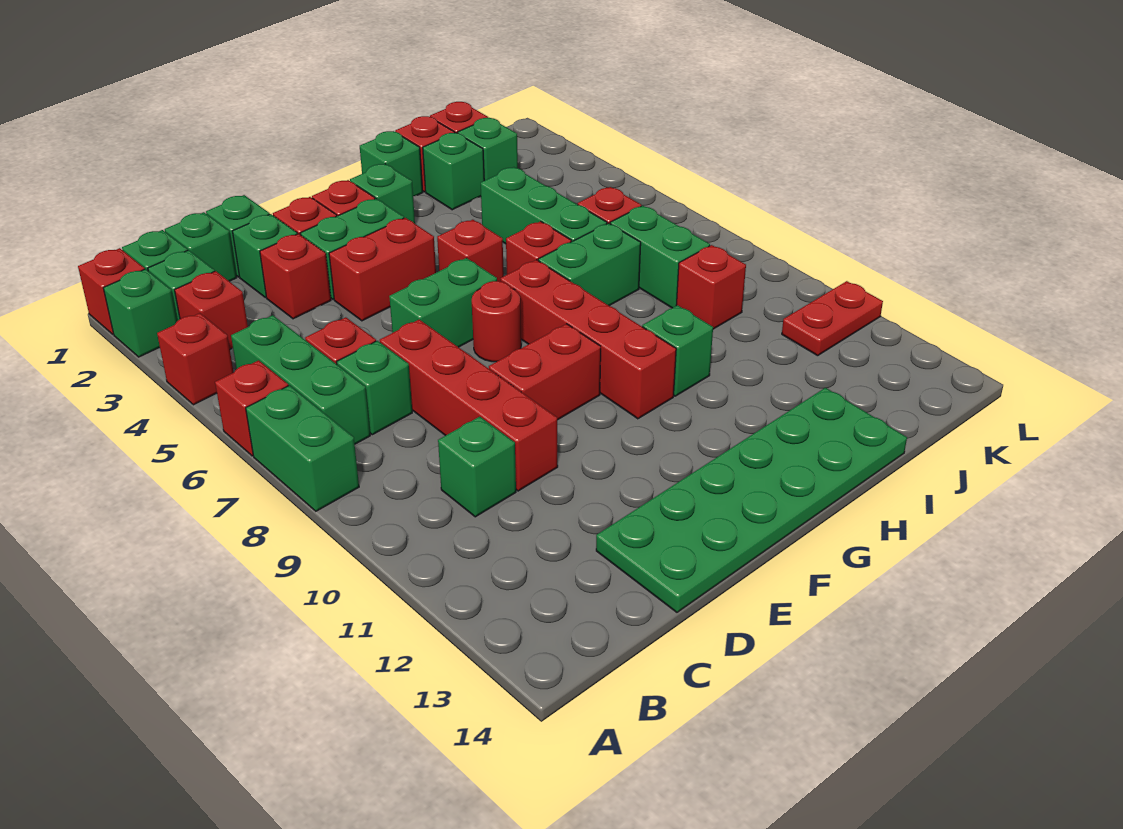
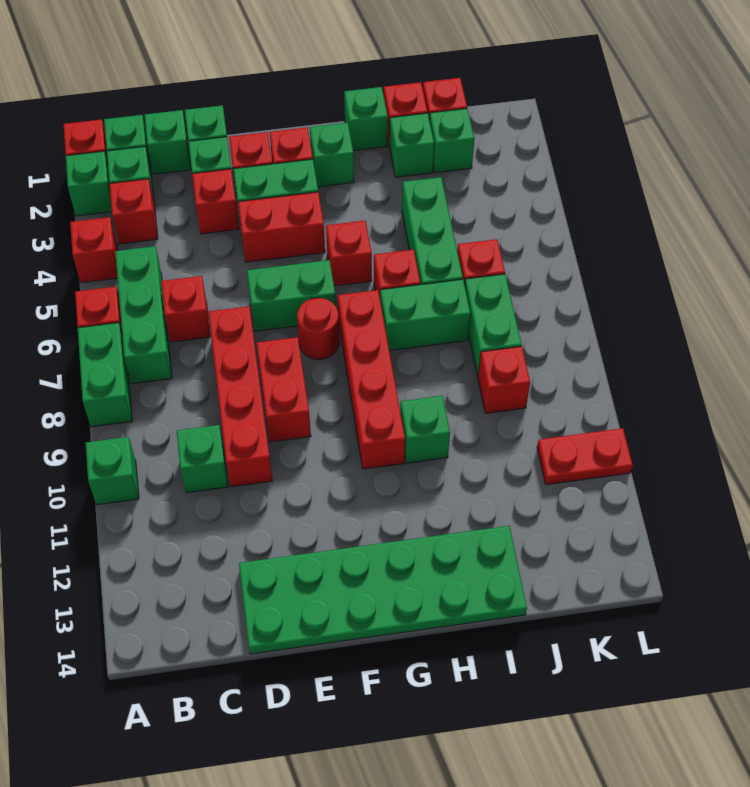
green brick C7 level 1 -> green brick A10 level 1
red brick E9:F9 level 1 -> red brick E8:E9 level 1

